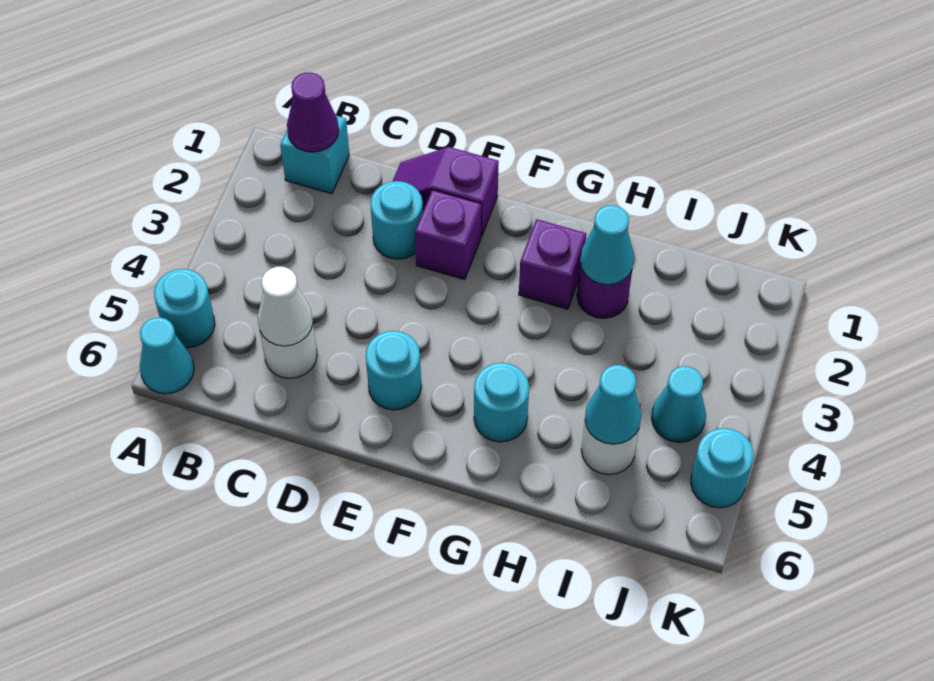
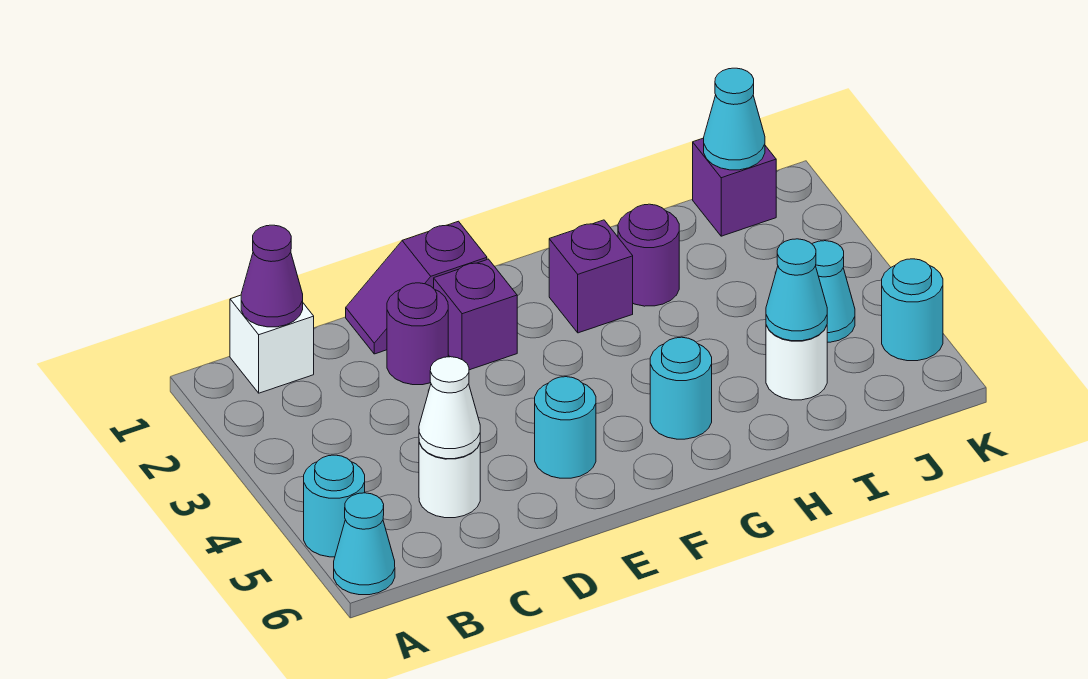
cyan brick B1 level 1 -> white brick B1 level 1
cyan round brick D2 level 1 -> purple round brick D2 level 1
cyan cone H2 level 2 -> cyan cone J1 level 2
none -> purple brick J1 level 1

